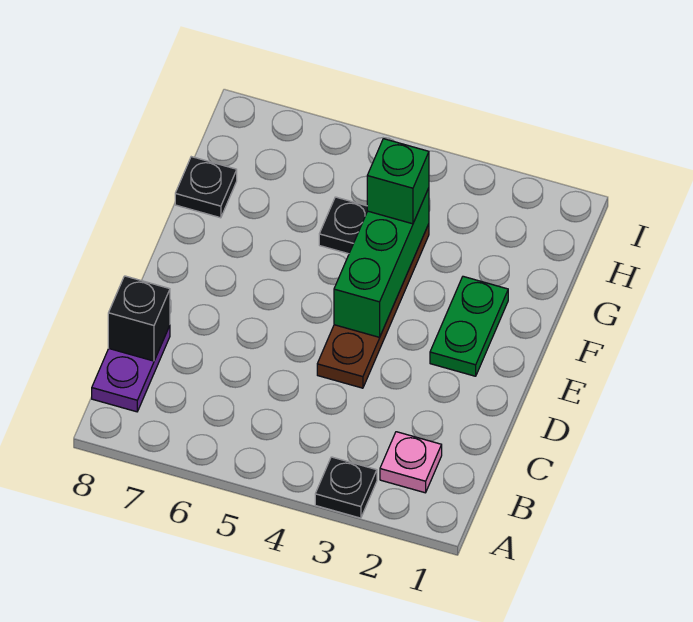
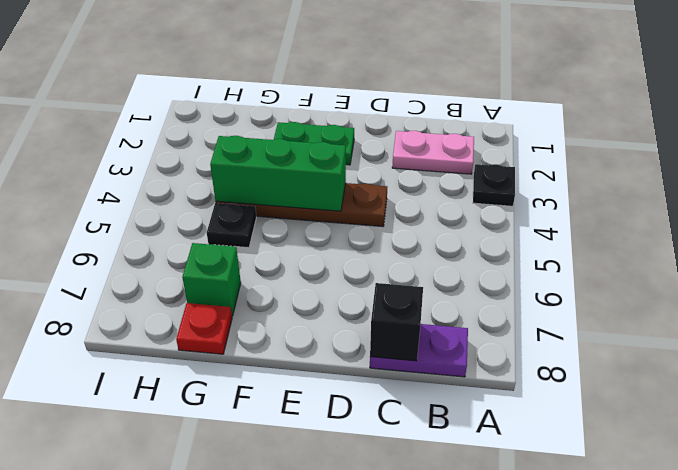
pink plate B2 level 1 -> pink plate B2:C2 level 1
green brick G4 level 3 -> green brick G7 level 1
black plate G8 level 1 -> red plate G8 level 1

